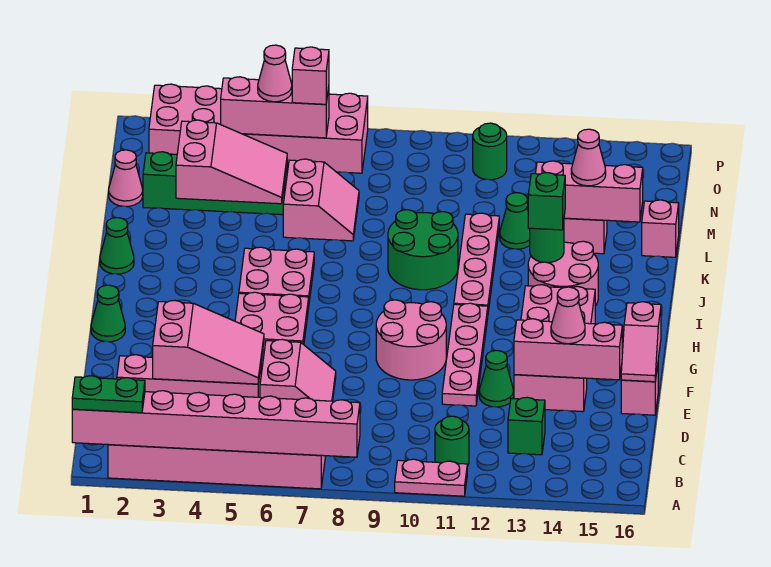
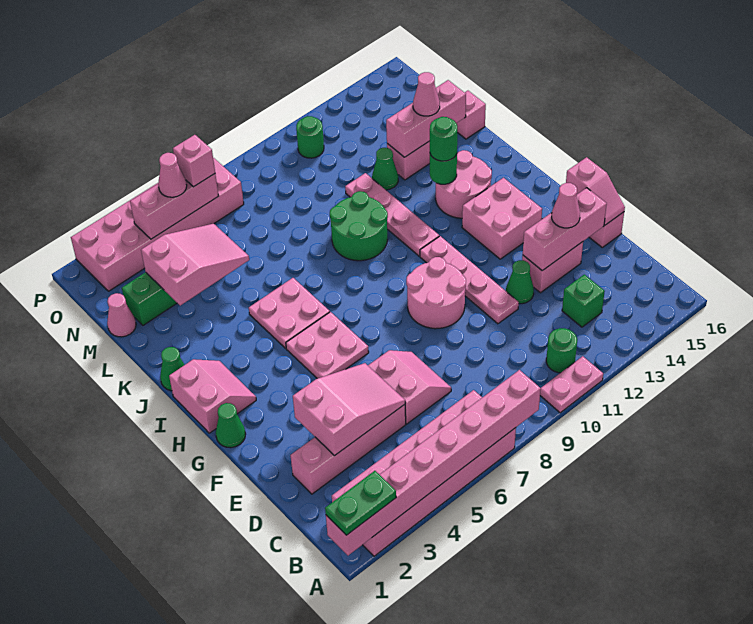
green brick J13 level 3 -> green round brick J13 level 3
pink slope L6:M7 level 1 top 6 -> pink slope H1:I2 level 1 top 1

